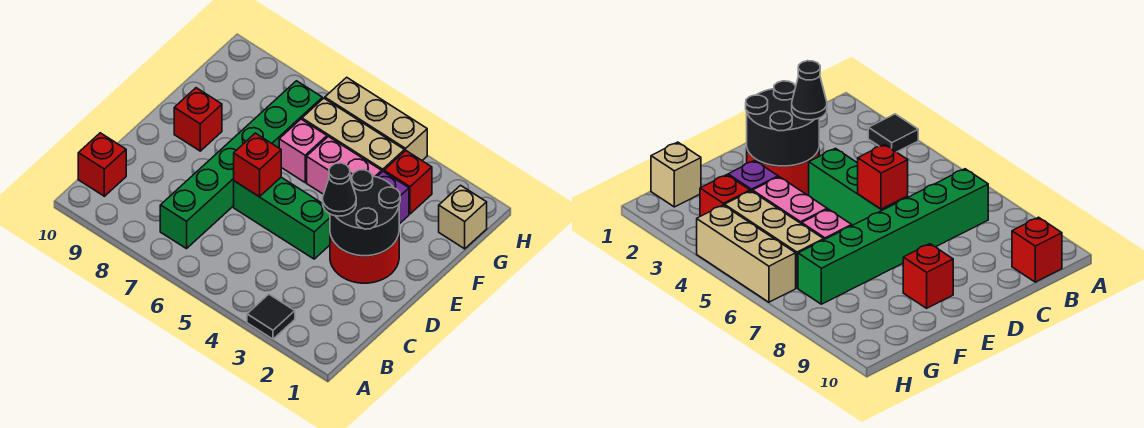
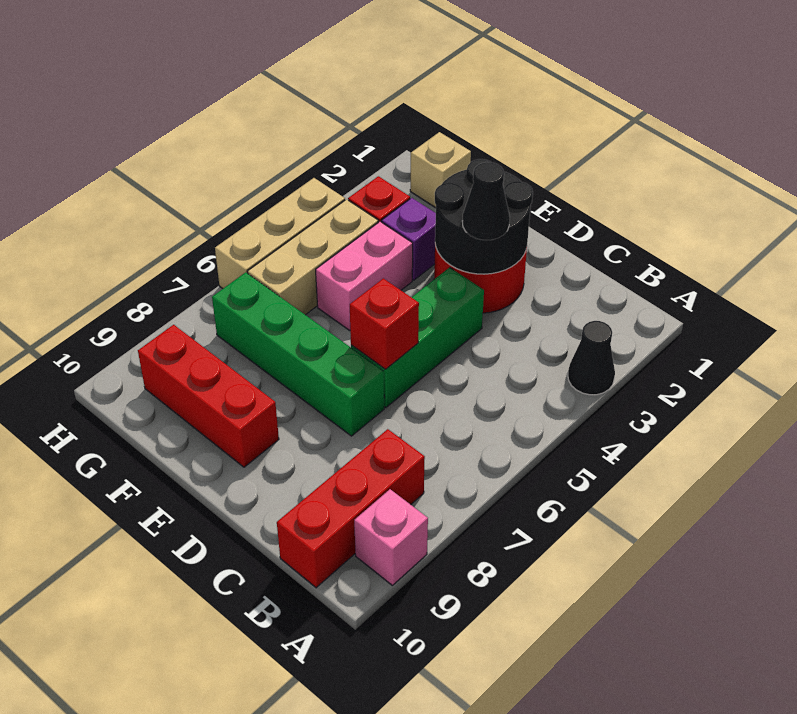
black tile A3 level 1 -> black cone A3 level 1
green brick B7:G7 level 1 -> green brick D7:G7 level 1
red brick B10 level 1 -> red brick B8:B10 level 1
red brick E9 level 1 -> red brick E9:G9 level 1
pink brick F6 level 1 -> pink brick A9 level 1

